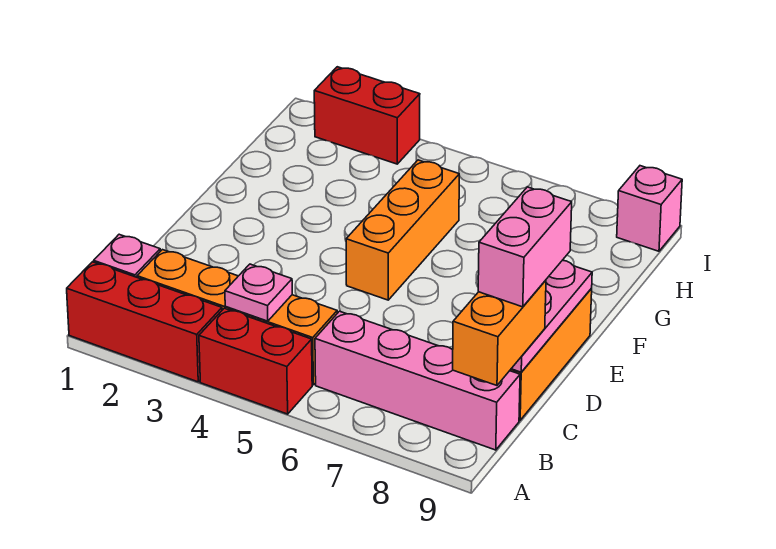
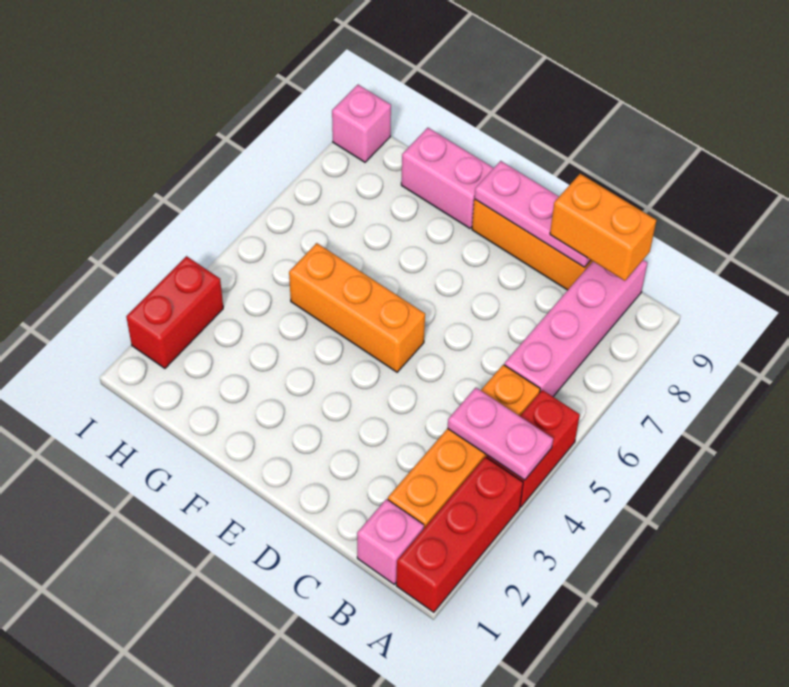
pink plate B4 level 2 -> pink plate A4:B4 level 2
pink brick C9:D9 level 4 -> pink brick F9:G9 level 1

